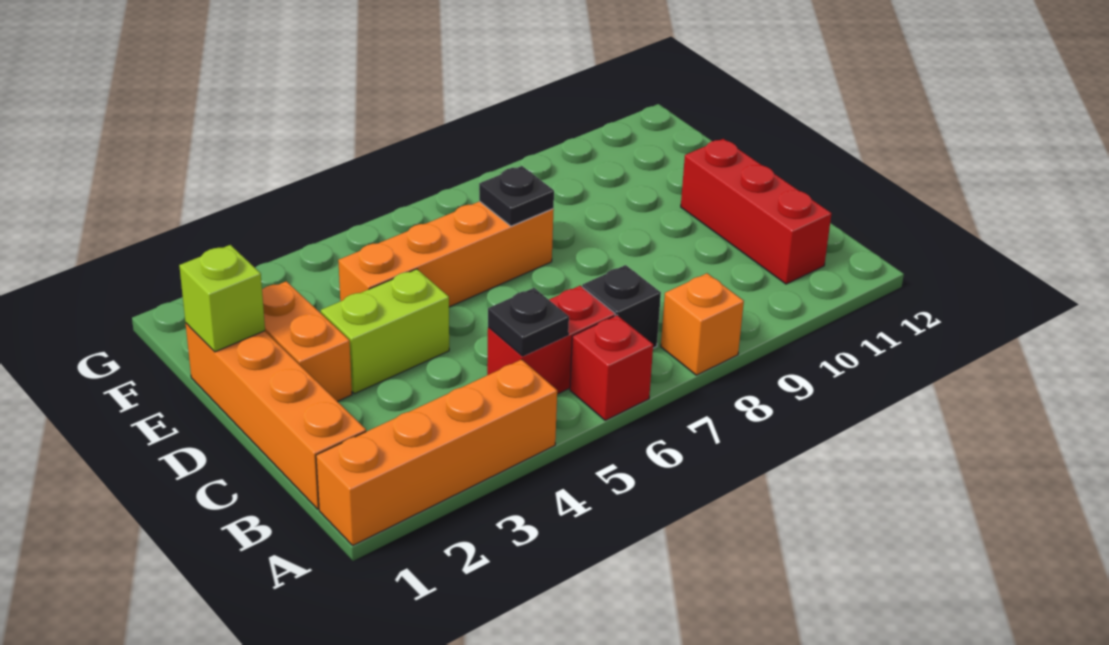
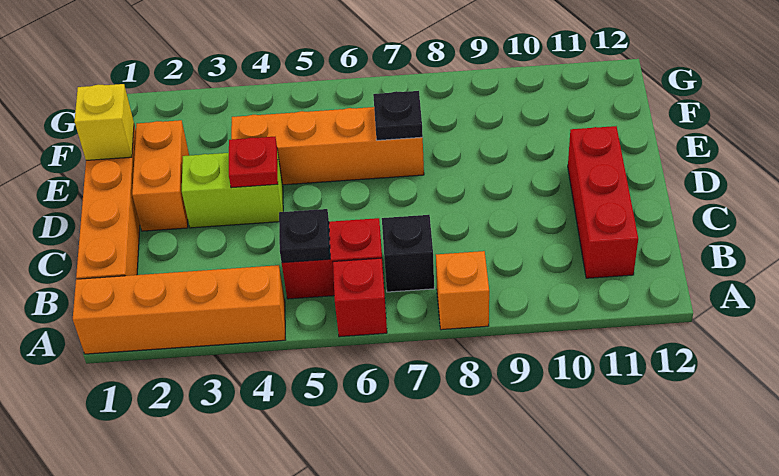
none -> red plate D4 level 2
lime brick E1 level 2 -> yellow brick E1 level 2

